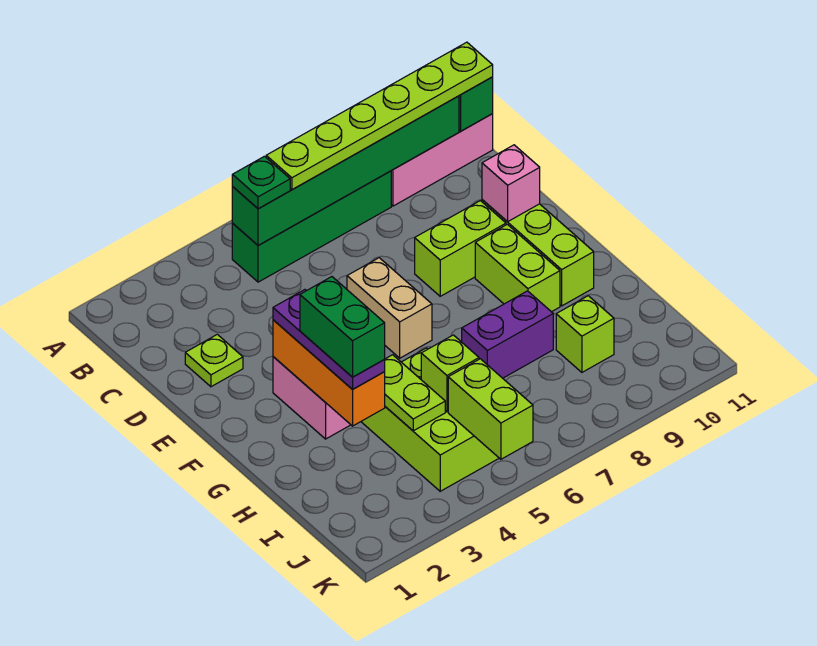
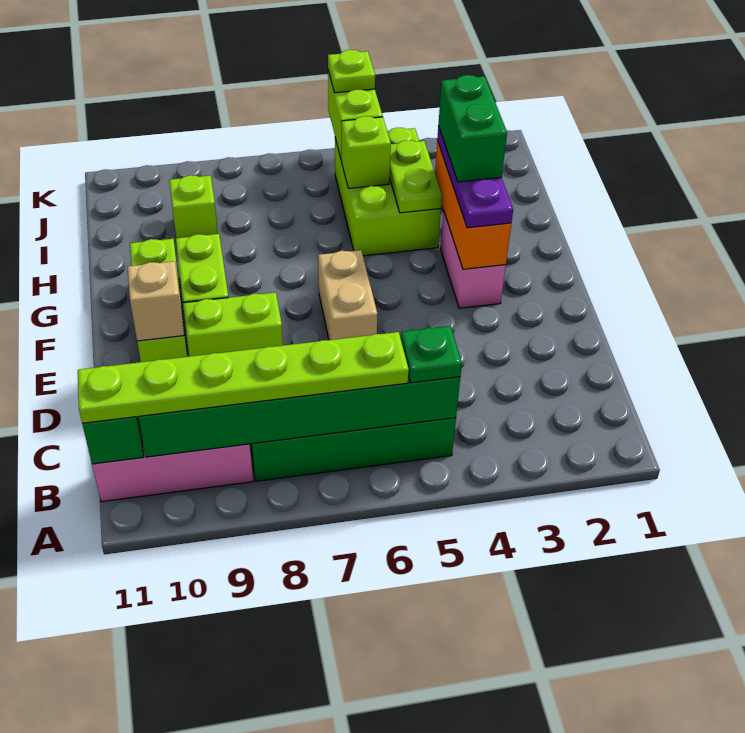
lime plate D2 level 1 -> lime plate K5 level 3
pink brick E10 level 2 -> tan brick E10 level 2
purple brick H7:H8 level 1 -> none

